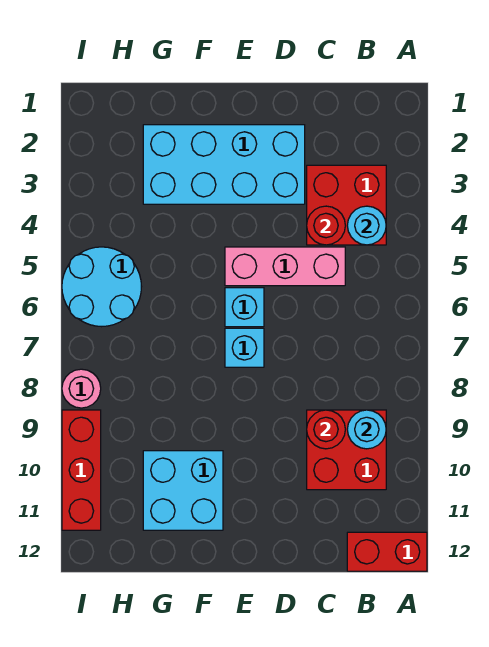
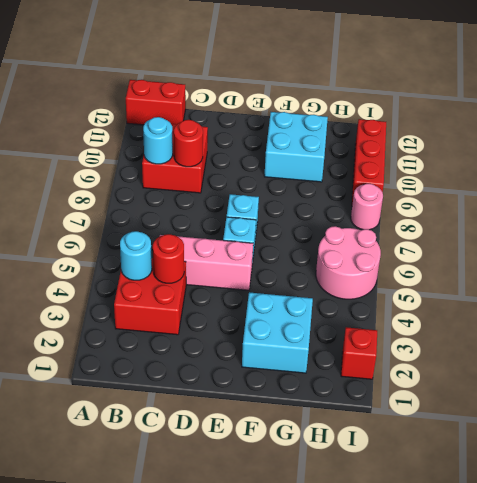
cyan brick D2:G3 level 1 -> cyan brick F2:G3 level 1
cyan round brick H5:I6 level 1 -> pink round brick H5:I6 level 1
none -> red brick I2 level 1

